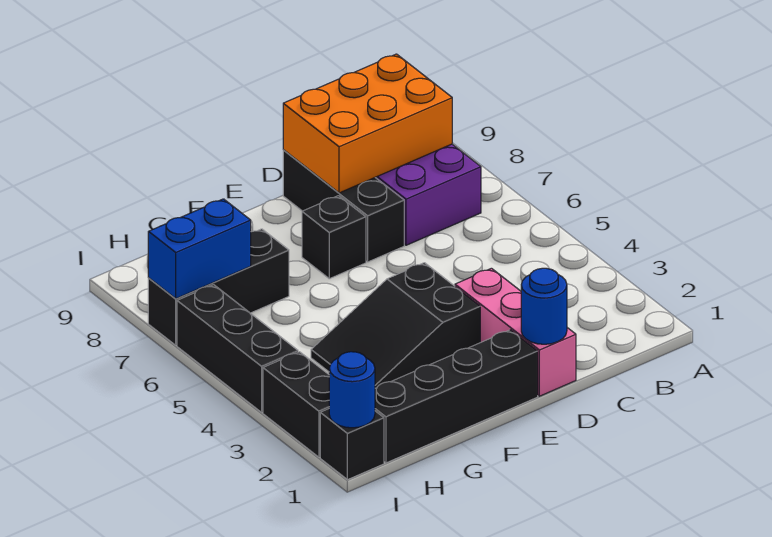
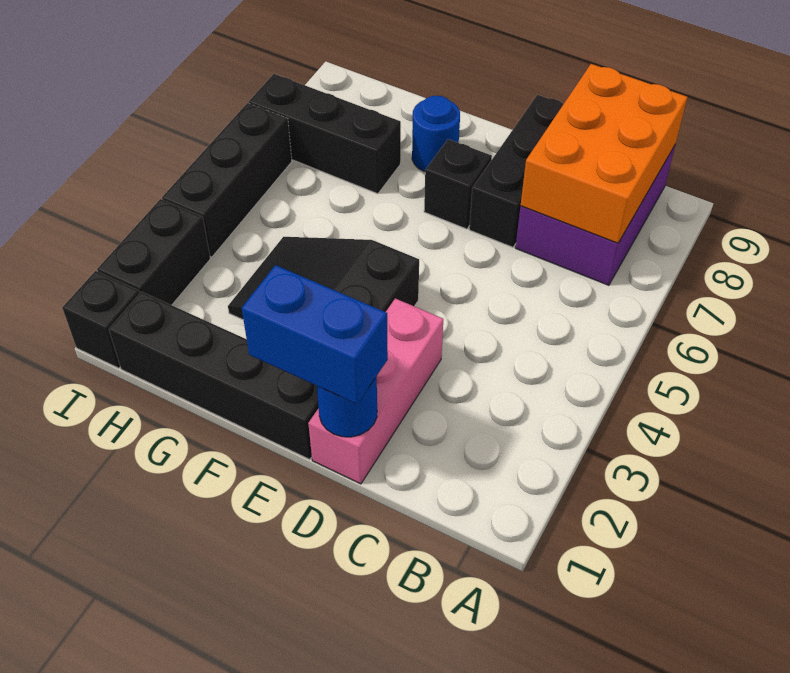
orange brick B8:D9 level 2 -> orange brick B7:C9 level 2
blue brick H7:I7 level 2 -> blue brick D1:E1 level 3
blue round brick I1 level 2 -> blue round brick F8 level 1

